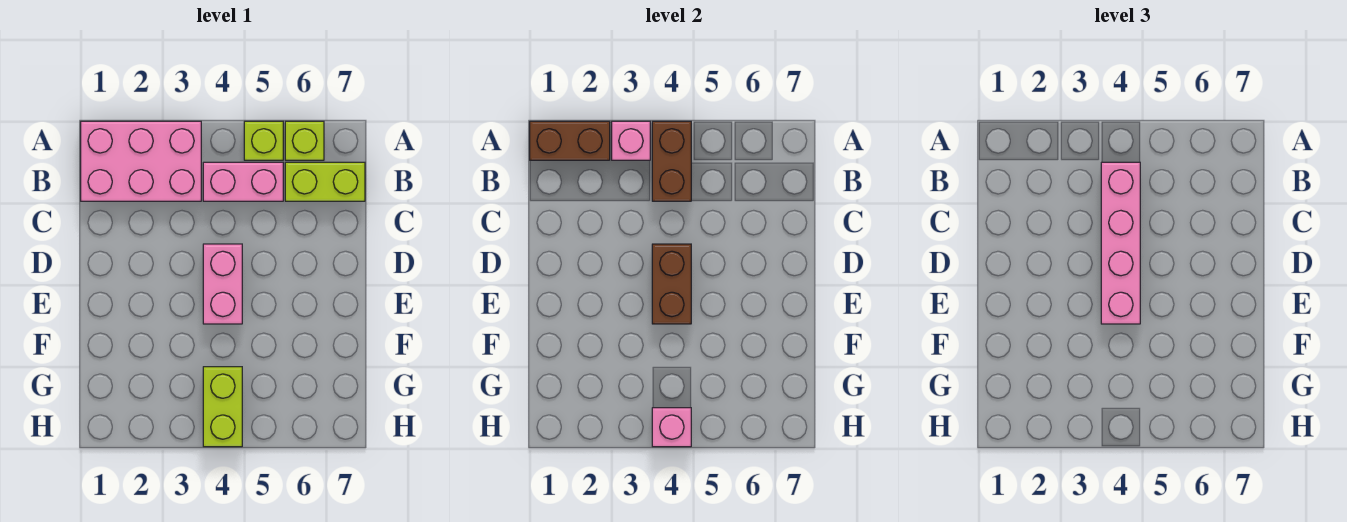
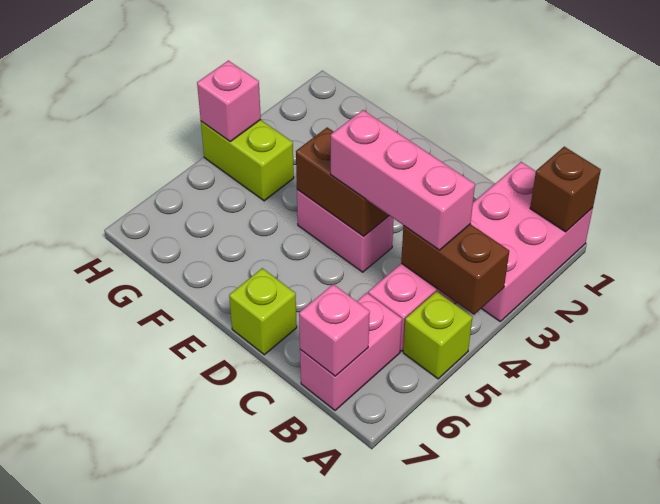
brown brick A1:A2 level 2 -> brown brick A1 level 2
pink brick A3 level 2 -> pink brick B7 level 2
lime brick A6 level 1 -> lime brick D7 level 1
pink brick B4:E4 level 3 -> pink brick B4:D4 level 3
lime brick B6:B7 level 1 -> pink brick B6:B7 level 1

